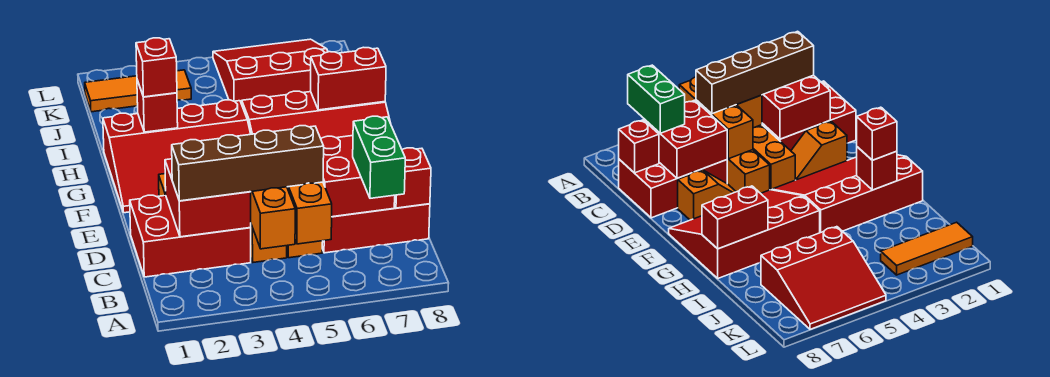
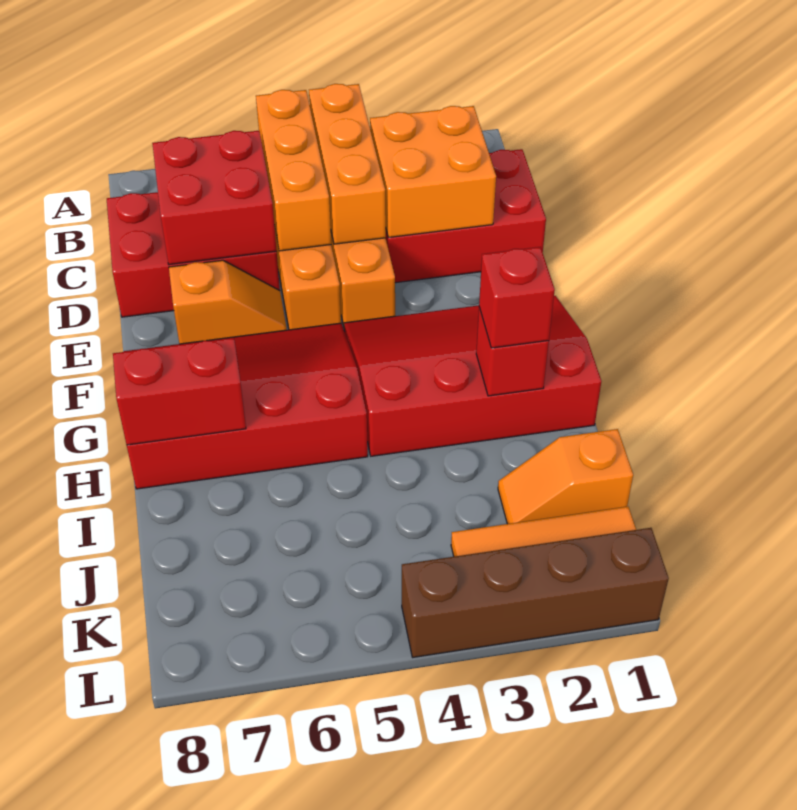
orange brick B4:C4 level 2 -> orange brick B4:D4 level 2
green brick B7:C7 level 3 -> none
red brick C2:D3 level 2 -> orange brick C2:D3 level 2
brown brick C2:C5 level 3 -> brown brick L1:L4 level 1
red brick C8 level 2 -> none
orange slope E2:E3 level 1 top 2 -> orange slope J1:J2 level 1 top 1
red slope J5:L7 level 1 top J -> none

